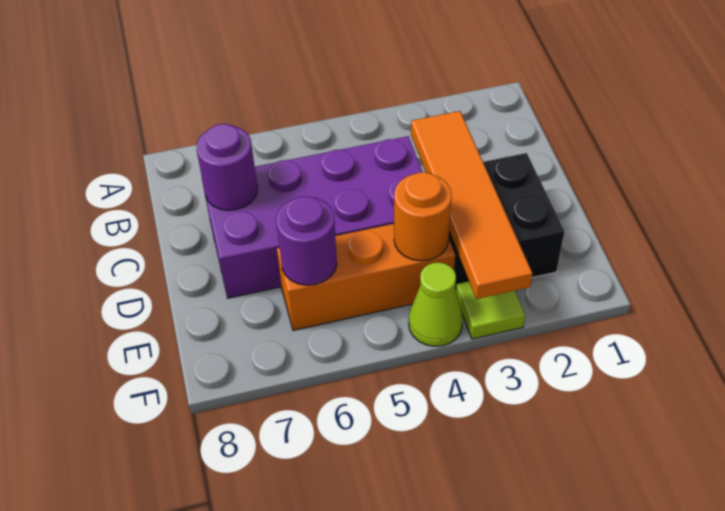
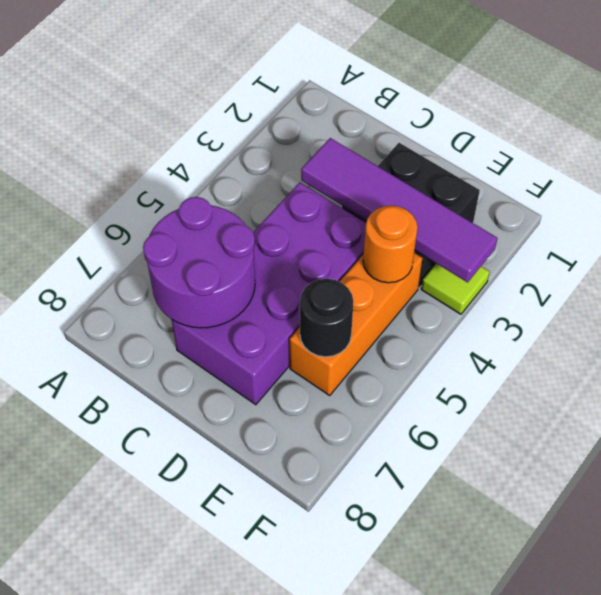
orange tile C3:F3 level 2 -> purple tile C3:F3 level 2
purple round brick C7 level 2 -> purple round brick B6:C7 level 2
purple round brick E6 level 2 -> black round brick E6 level 2
lime cone F4 level 1 -> none

